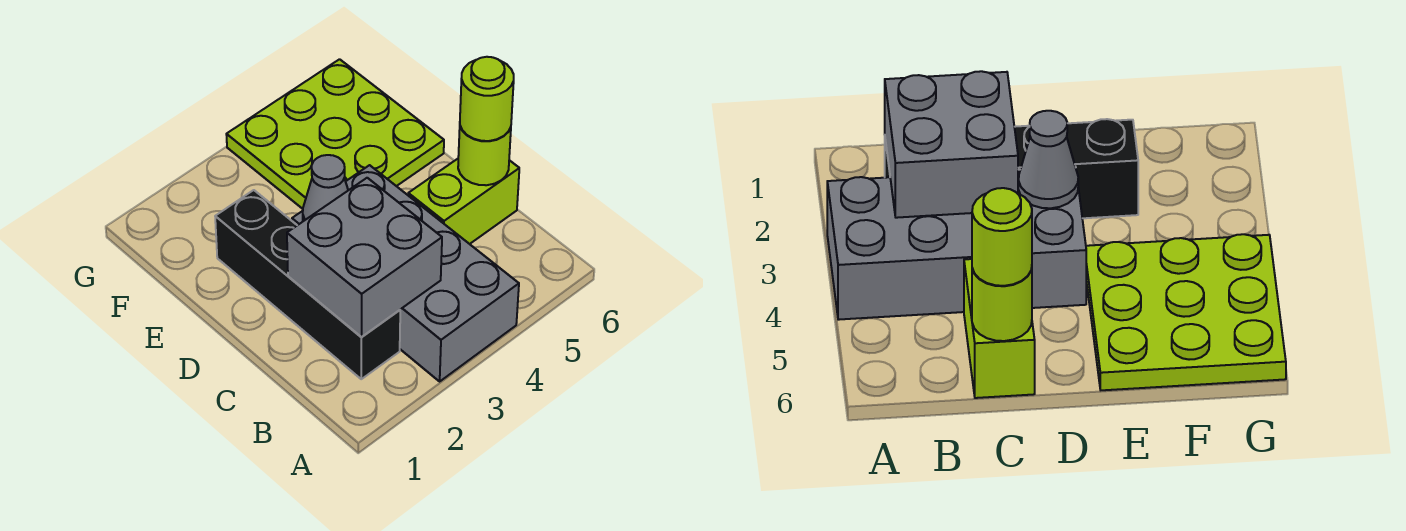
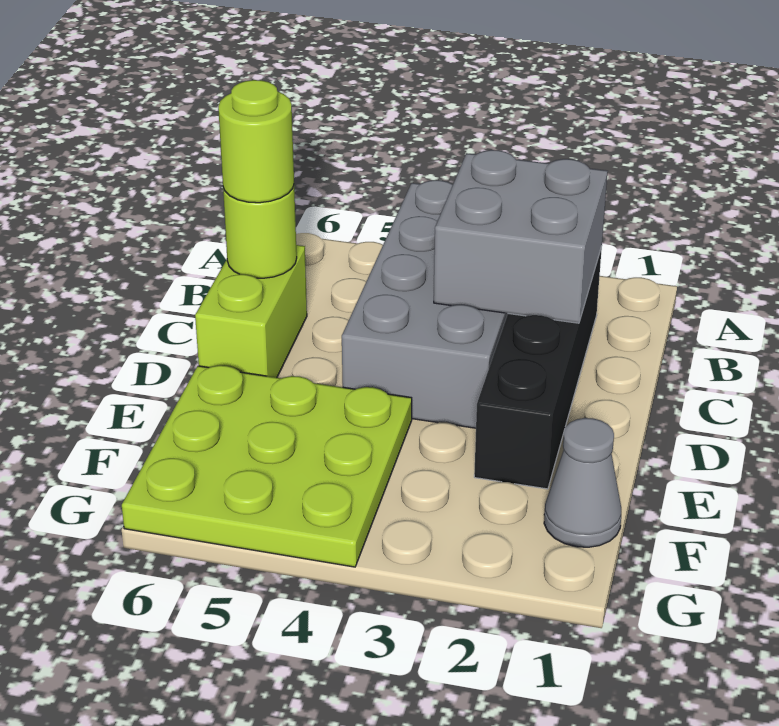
lime brick C5:C6 level 1 -> lime brick C6:D6 level 1
grey cone D3 level 2 -> grey cone F1 level 1

